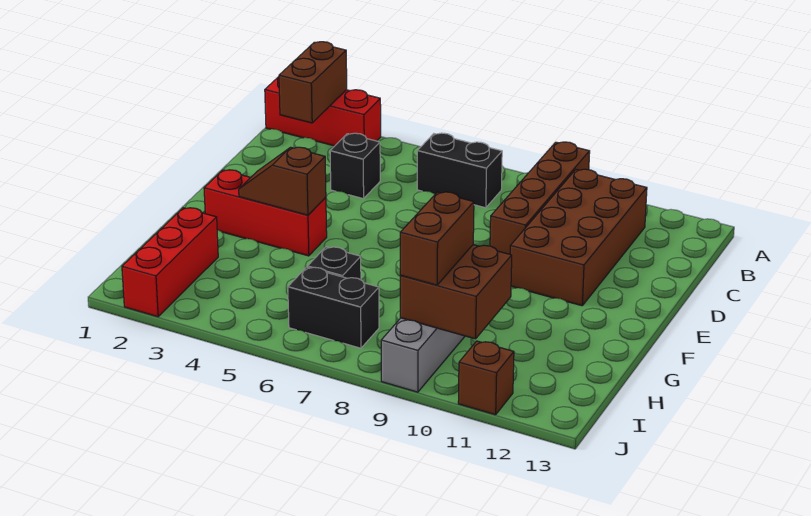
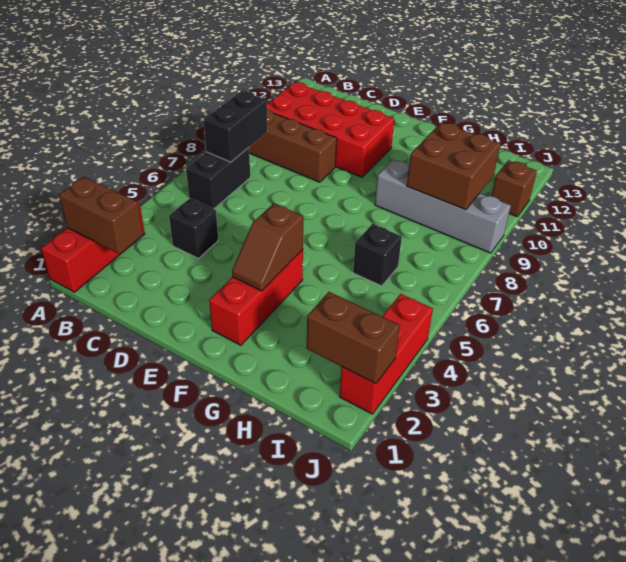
brown brick B10:E11 level 1 -> red brick B10:E11 level 1
red brick H2:J2 level 1 -> red brick J2:J4 level 1
brown brick H9:I9 level 3 -> brown brick I2:J2 level 2
black brick I6:I7 level 1 -> black brick B7:B8 level 2

